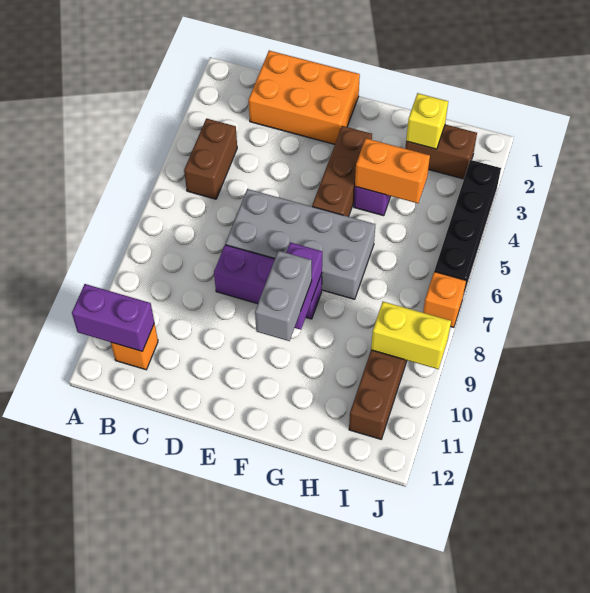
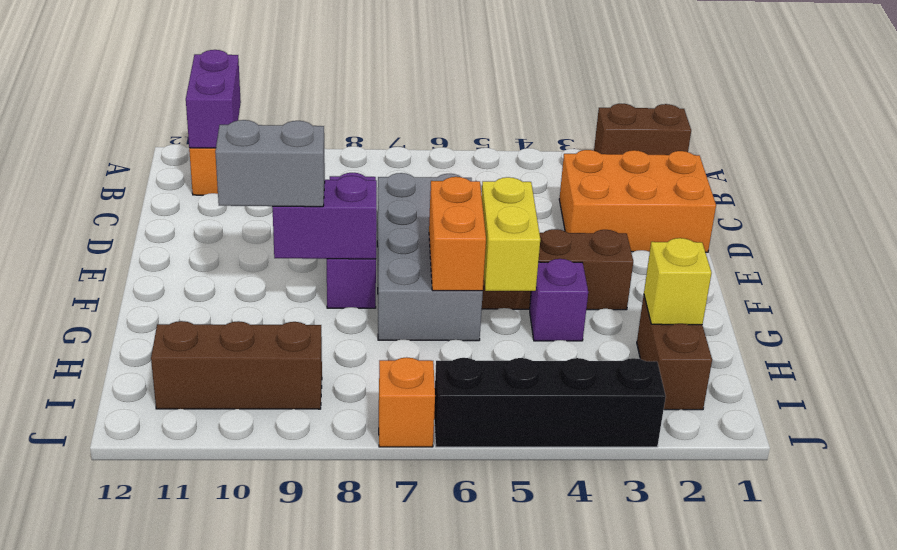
brown brick B4:B5 level 1 -> brown brick A1:A2 level 1
orange brick C1:E2 level 1 -> orange brick C1:D3 level 1
orange brick G4:H4 level 2 -> orange brick F6:G6 level 2
yellow brick I9:J9 level 2 -> yellow brick F5:G5 level 2

